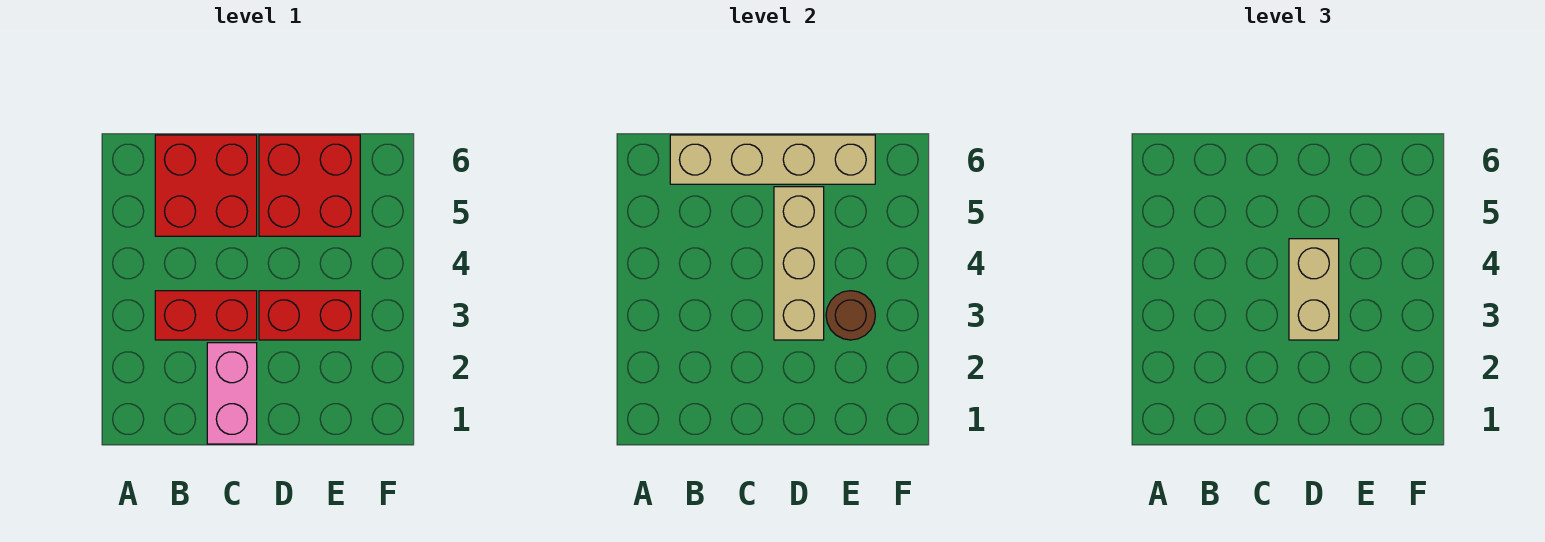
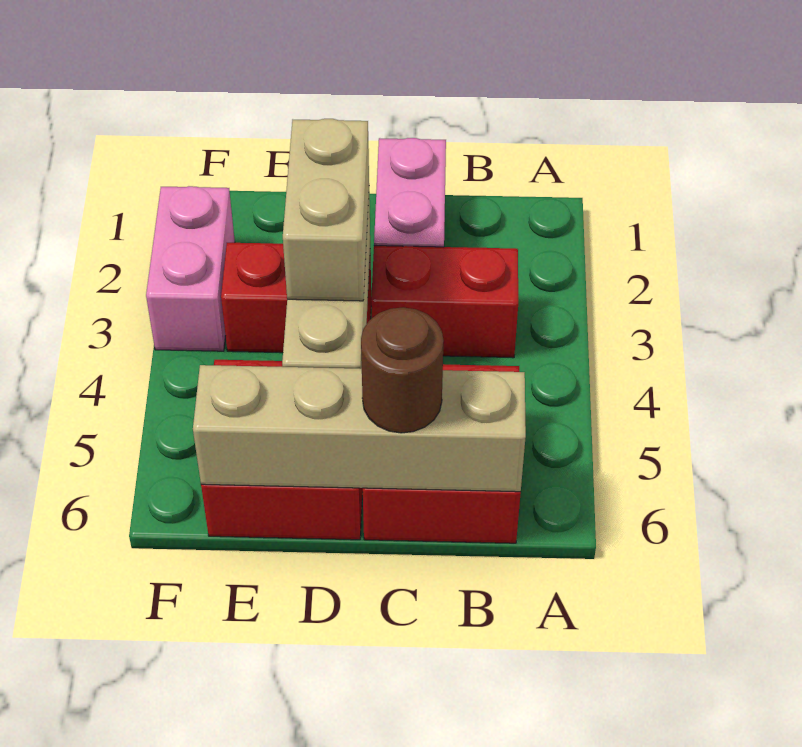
brown round brick E3 level 2 -> brown round brick C6 level 3
none -> pink brick F2:F3 level 1

